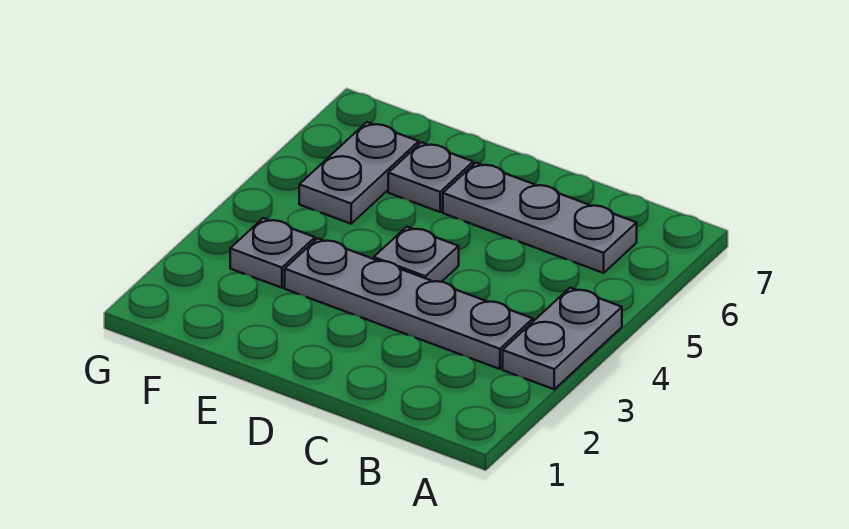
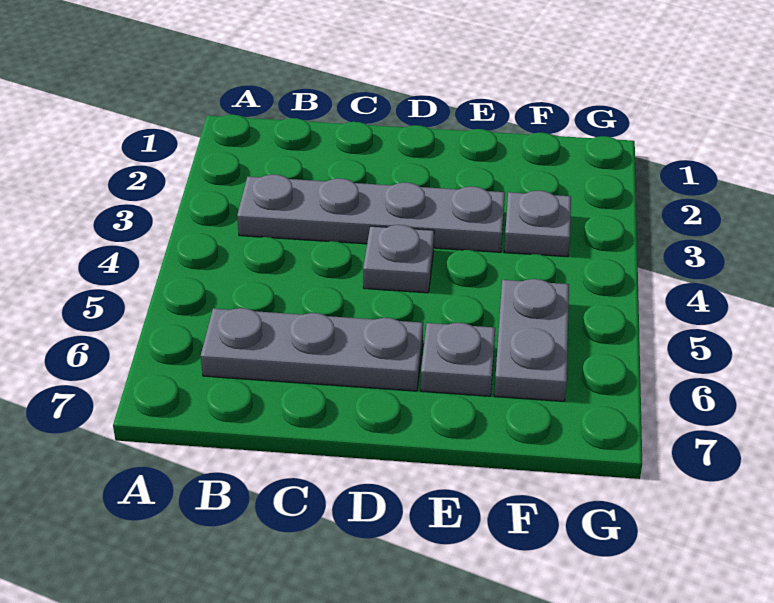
grey plate A3:A4 level 1 -> none

